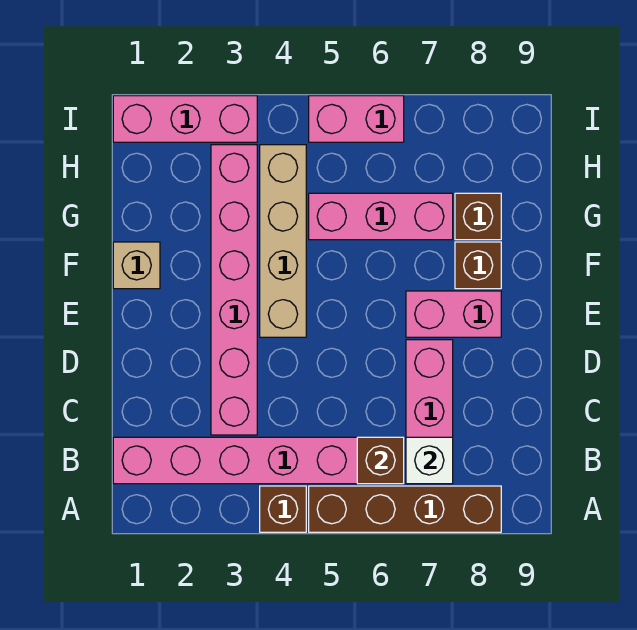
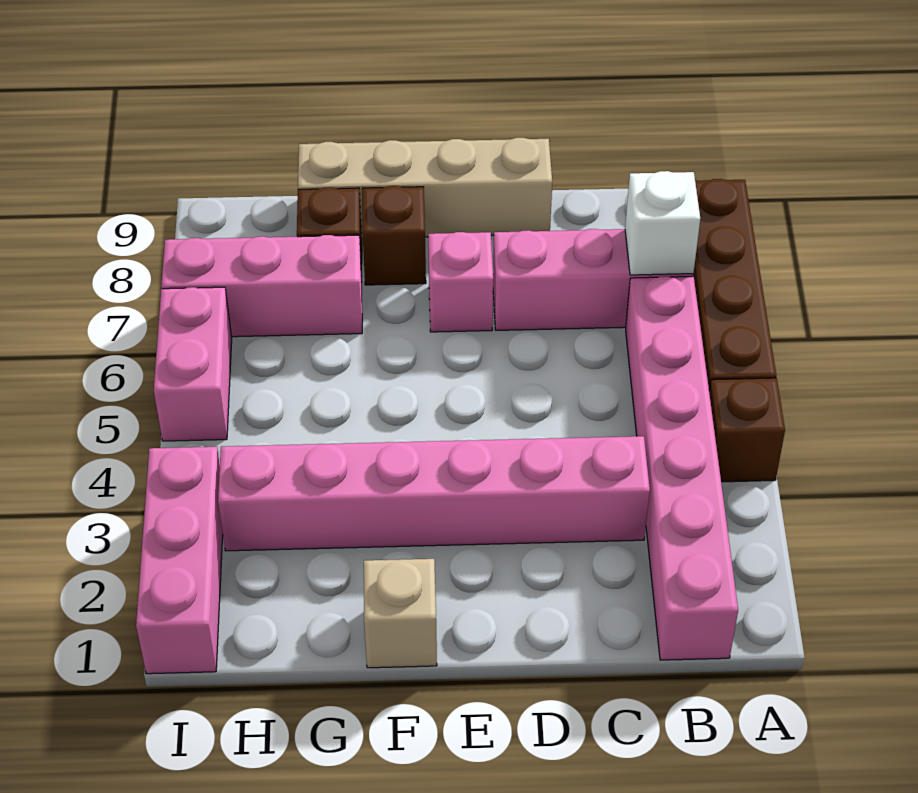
brown brick B6 level 2 -> none
tan brick E4:H4 level 1 -> tan brick D9:G9 level 1
pink brick E7:E8 level 1 -> pink brick E7 level 1
pink brick G5:G7 level 1 -> pink brick G7:I7 level 1

